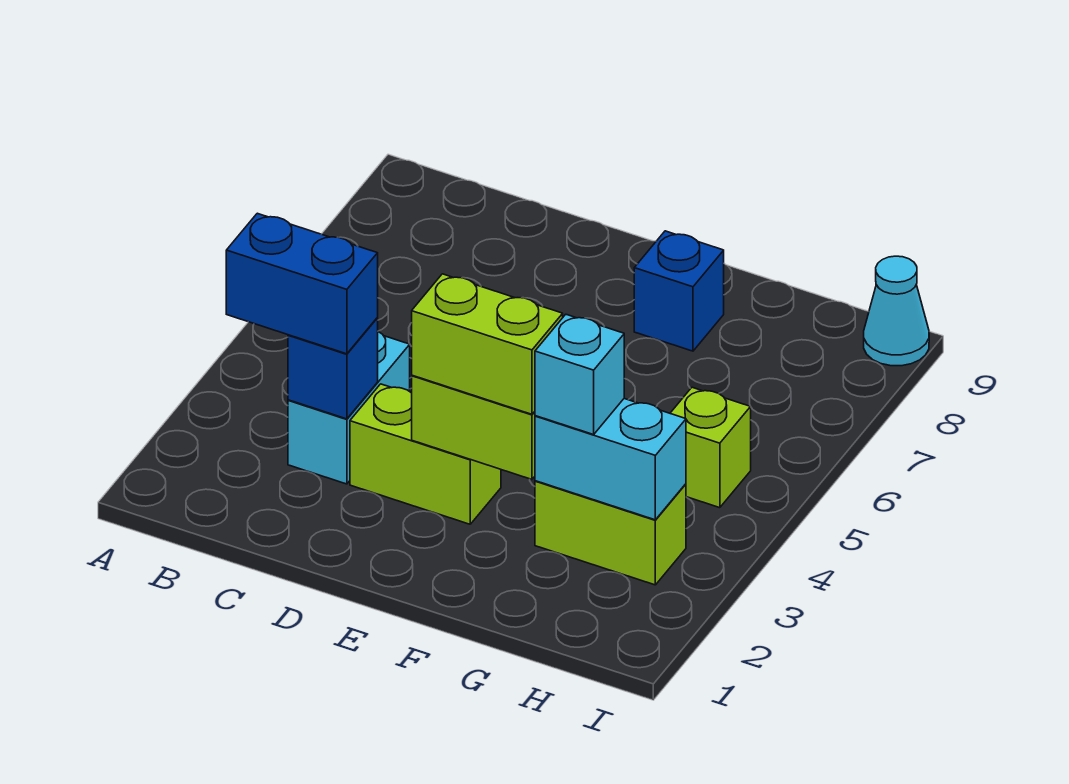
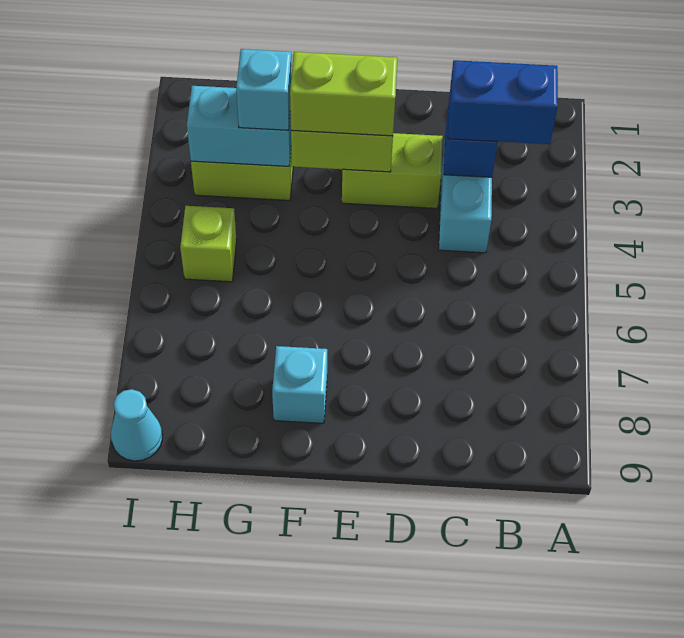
blue brick F8 level 1 -> cyan brick F8 level 1

